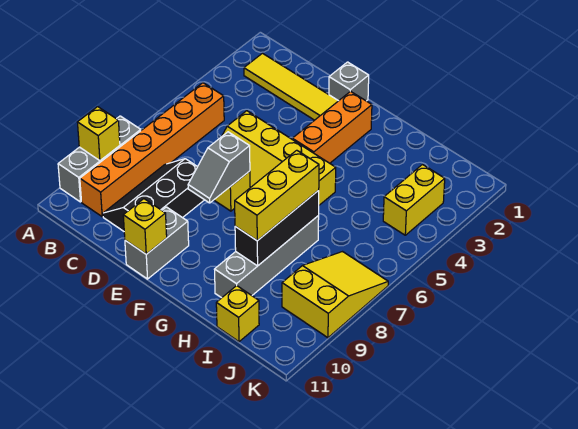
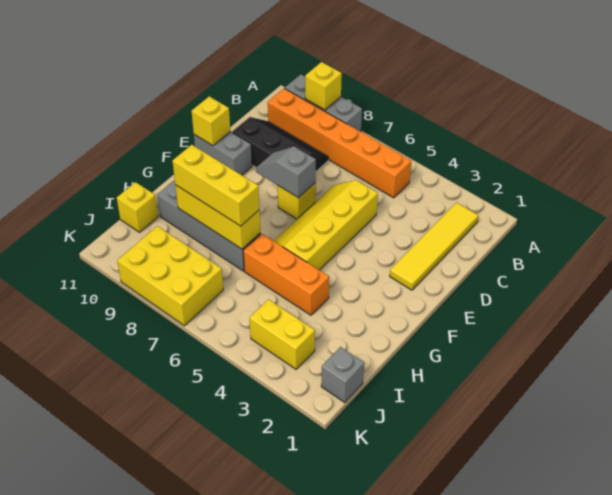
grey brick E1 level 1 -> grey brick J1 level 1
orange brick F2:F4 level 1 -> orange brick H4:H6 level 1
black brick H7:H9 level 2 -> yellow brick H7:H9 level 2
yellow slope J7:K9 level 1 top 9 -> yellow brick J7:K9 level 1

